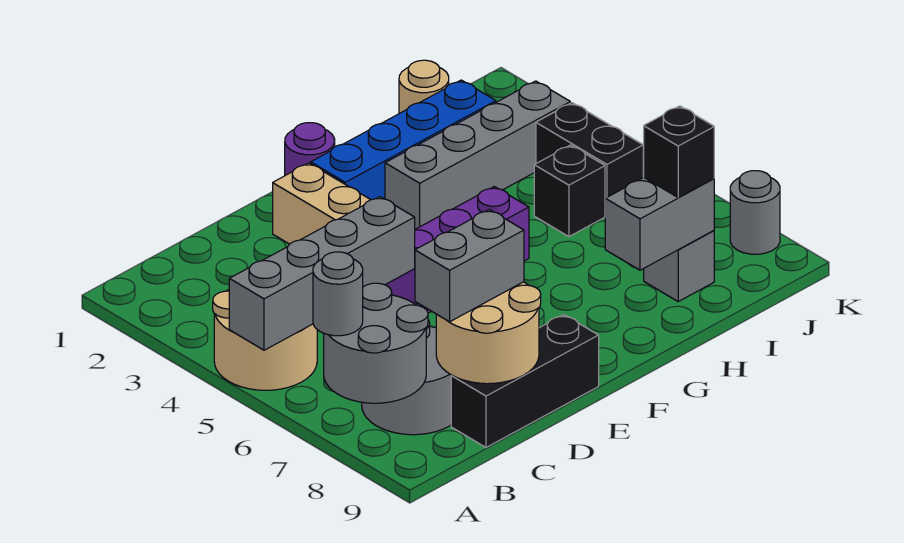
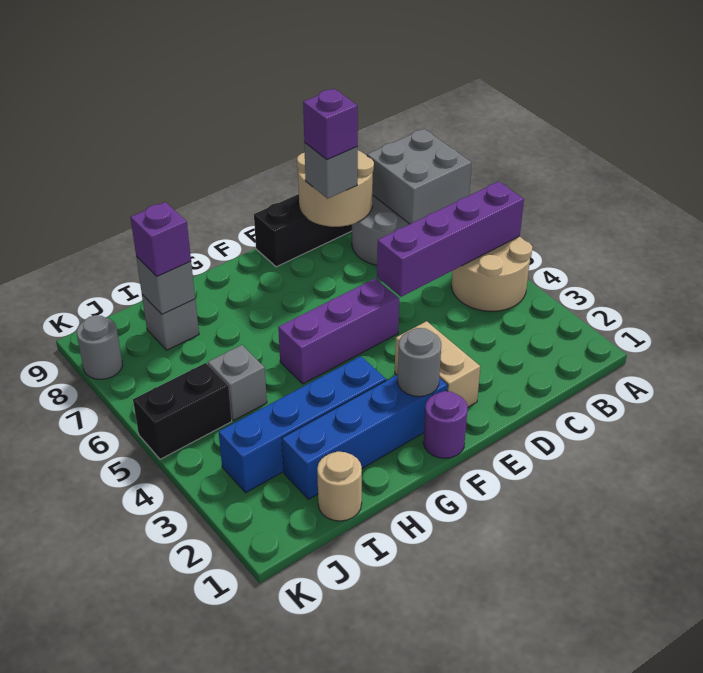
grey brick A5:D5 level 2 -> purple brick A5:D5 level 2
grey round brick A7:B8 level 2 -> grey brick A7:B8 level 2
grey round brick A7 level 3 -> grey round brick F2 level 2
grey brick C8:D8 level 3 -> grey brick D8 level 3
none -> purple brick D8 level 4
grey brick G3:J3 level 1 -> blue brick G3:J3 level 1
grey brick H8:I8 level 2 -> grey brick I8 level 2
black brick I5 level 1 -> grey brick I5 level 1
black brick I8 level 3 -> purple brick I8 level 3
black brick J4:J5 level 1 -> black brick J5:K5 level 1

